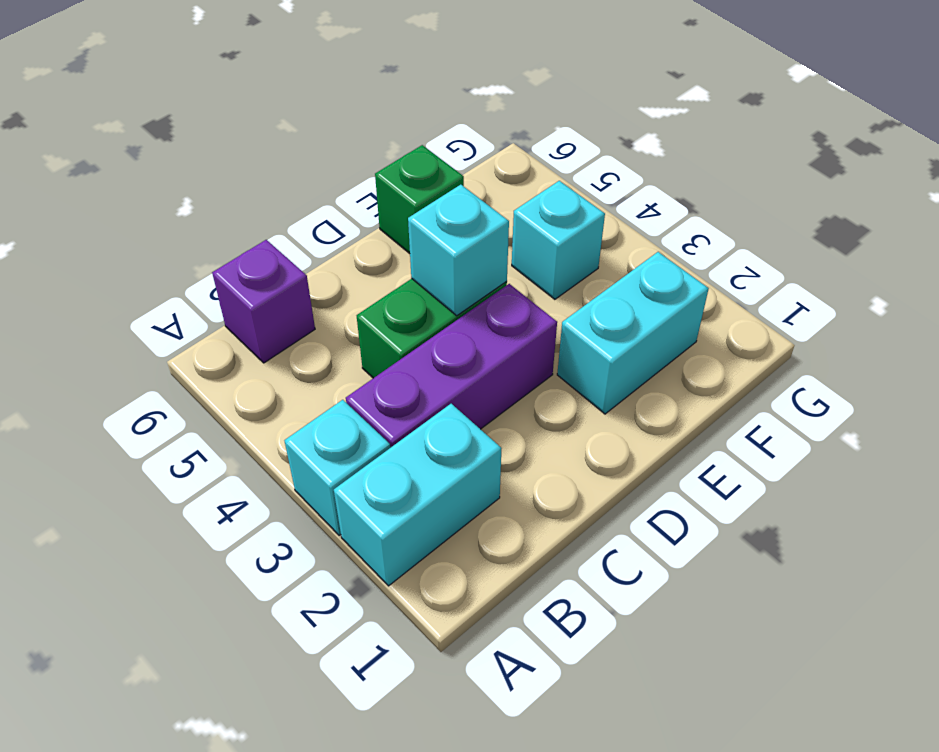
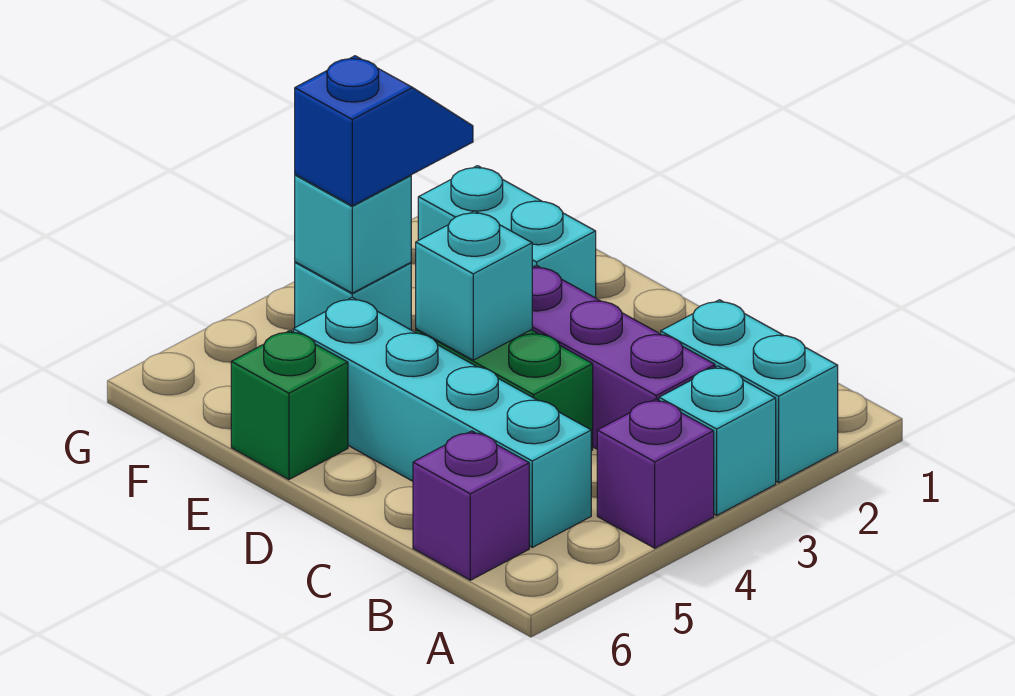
none -> purple brick A4 level 1
none -> cyan brick B5:E5 level 1
none -> blue slope F3:F4 level 3 top 4
none -> cyan brick F4 level 2

